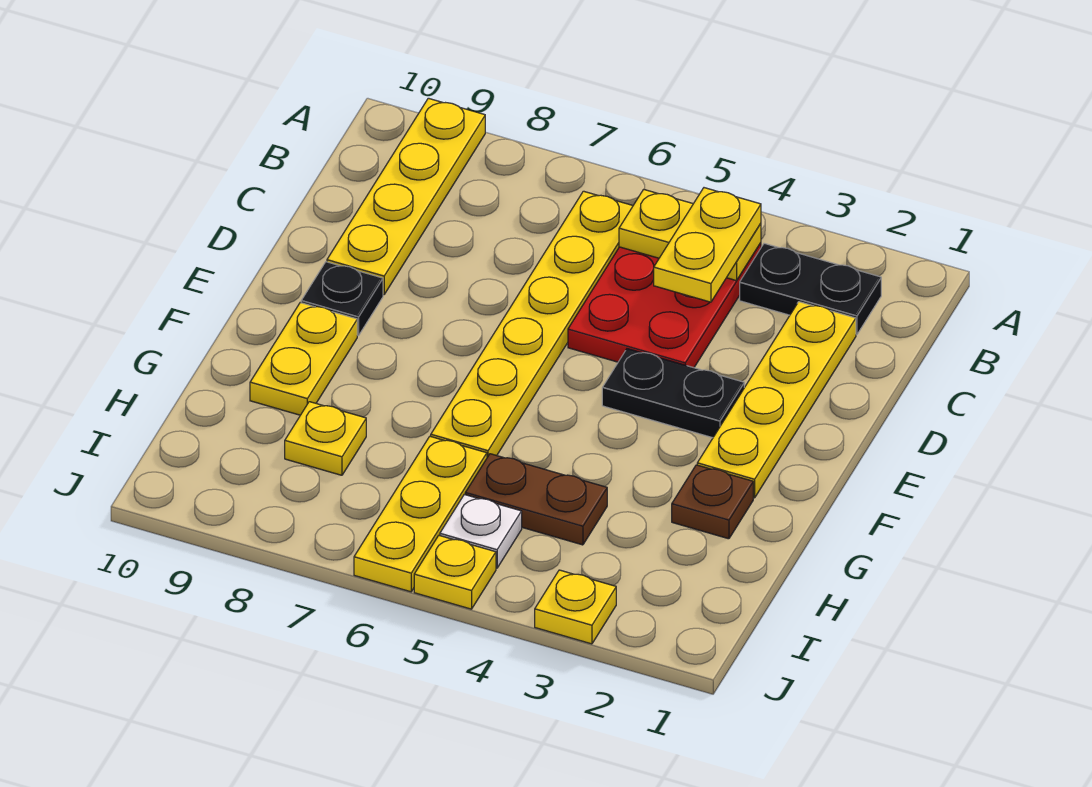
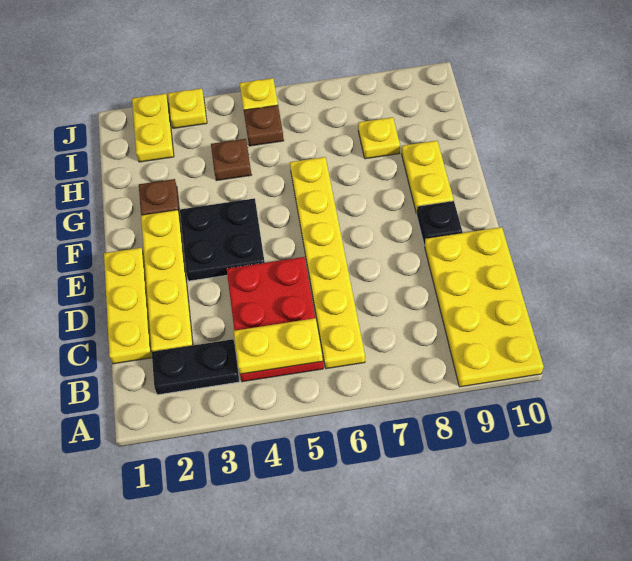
yellow plate A9:D9 level 1 -> yellow plate A9:D10 level 1
yellow plate B4:C4 level 3 -> yellow plate I2:J2 level 1
black plate E3:E4 level 1 -> black plate E3:F4 level 1
brown plate H4:H5 level 1 -> brown plate H4 level 1
yellow plate H6:J6 level 1 -> yellow plate C1:E1 level 1
white plate I5 level 1 -> brown plate I5 level 1

